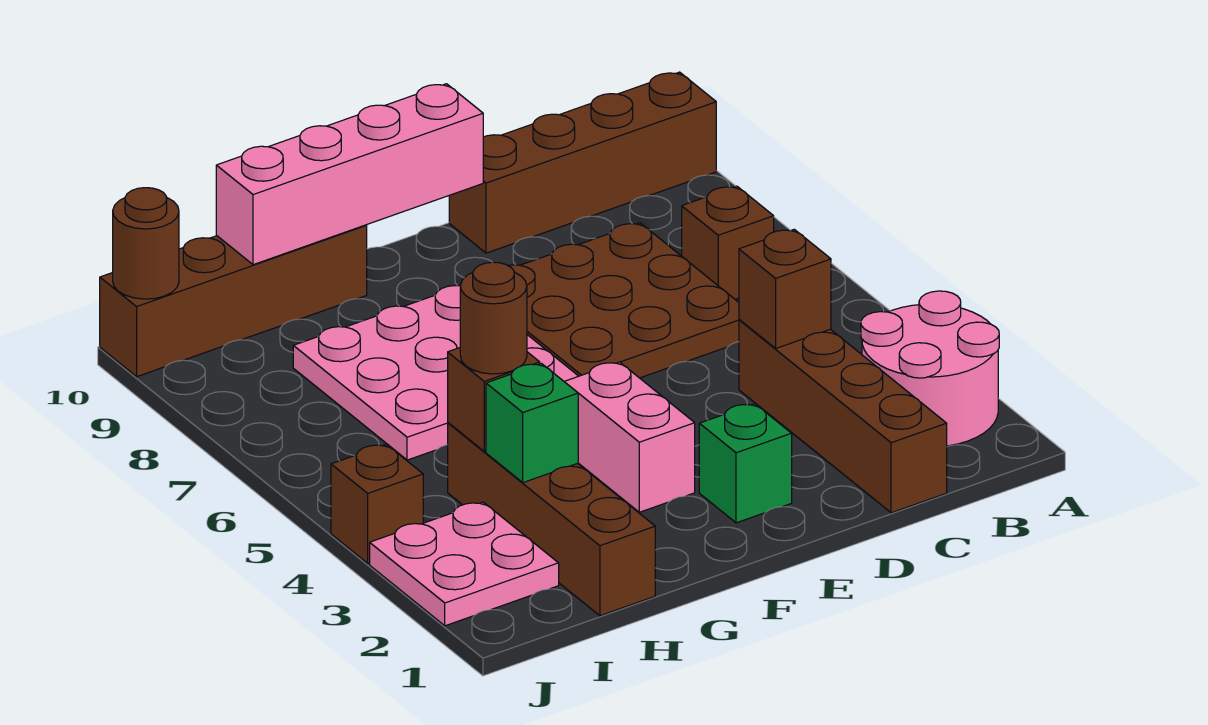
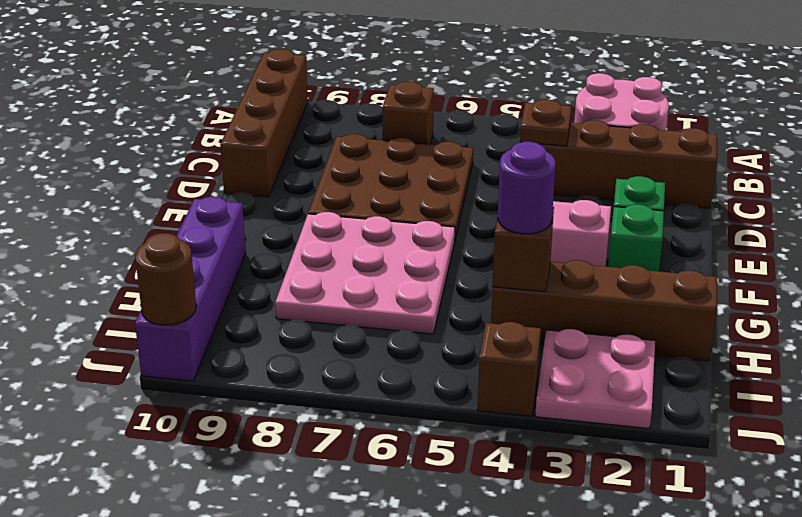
brown brick C4 level 2 -> brown plate C4 level 2
pink brick E10:H10 level 2 -> none
brown brick G10:J10 level 1 -> purple brick G10:J10 level 1
green brick H3 level 2 -> green brick F2 level 1
brown round brick H4 level 3 -> purple round brick H4 level 3

